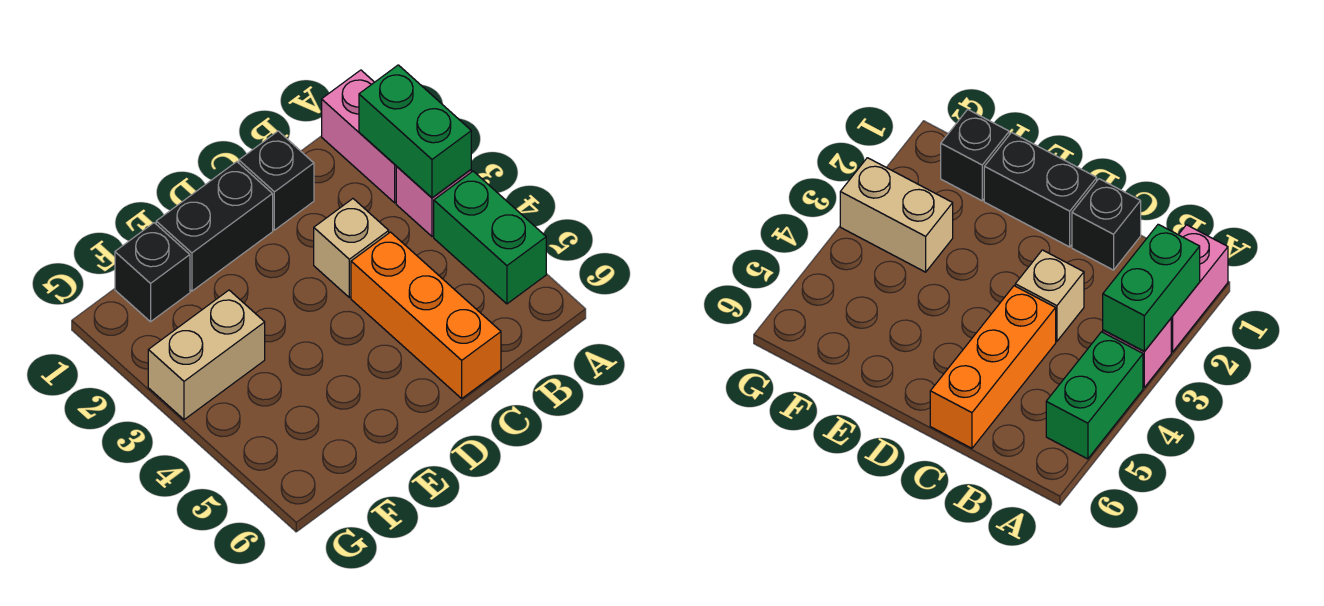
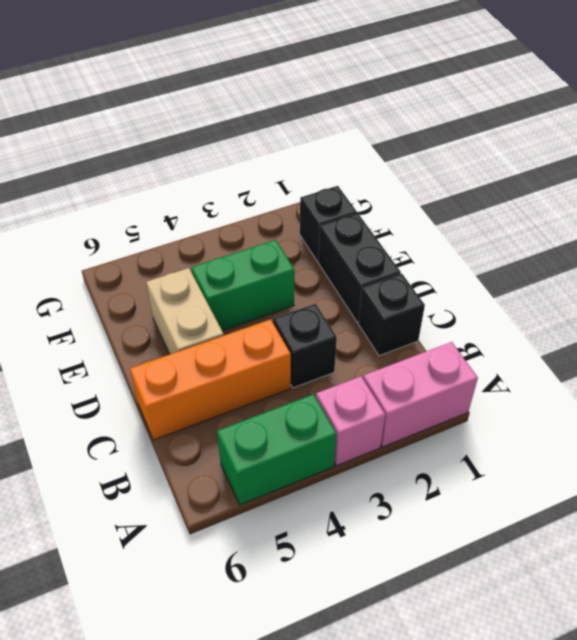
green brick A2:A3 level 2 -> green brick E3:E4 level 1
tan brick C3 level 1 -> black brick C3 level 1
tan brick F3:G3 level 1 -> tan brick D5:E5 level 1

